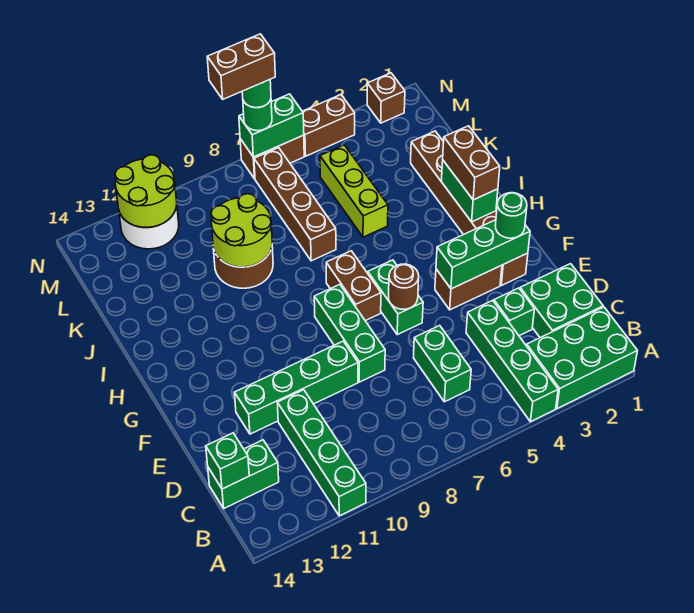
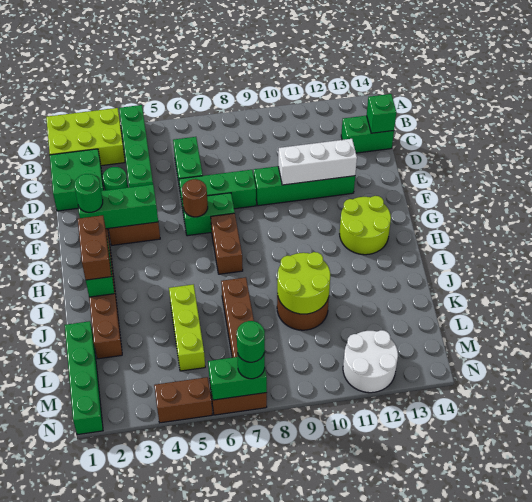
green brick A1:B3 level 1 -> lime brick A1:B3 level 1
green brick A11:D11 level 1 -> green brick K1:N1 level 1
green brick D3 level 1 -> green round brick D3 level 1
green brick E8:G8 level 1 -> green brick E6:E8 level 1
none -> white brick E10:E12 level 2
green brick F6:G6 level 1 -> green brick F6:F7 level 1
lime round brick M11:N12 level 2 -> lime round brick G12:H13 level 1
brown brick N2 level 1 -> none
brown brick N7:N8 level 5 -> none

